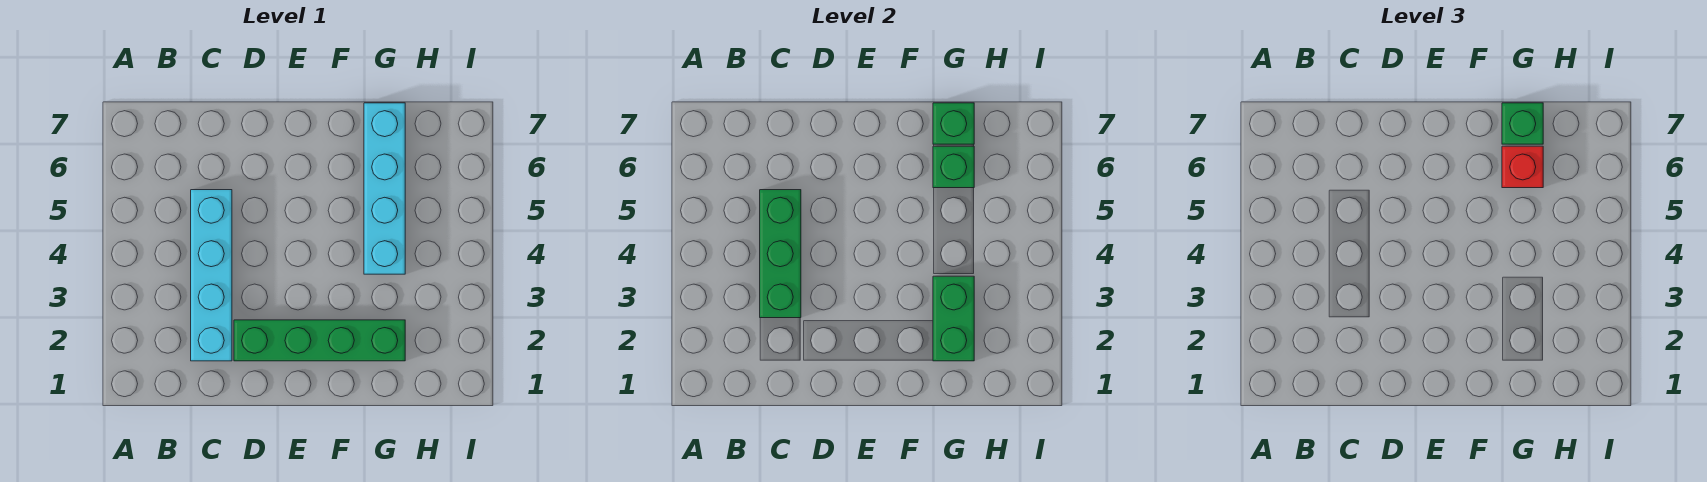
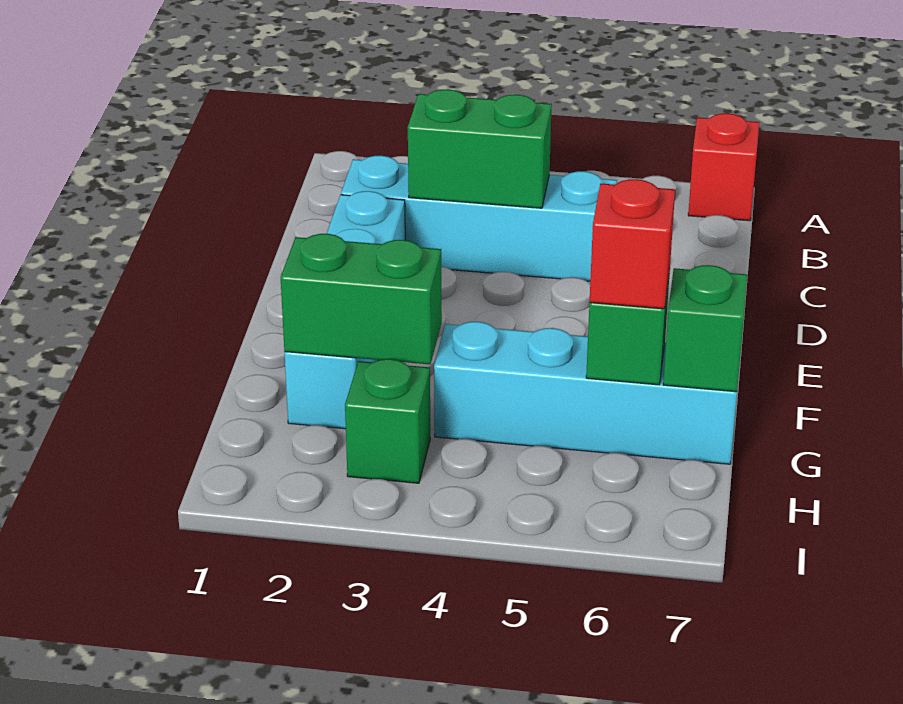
none -> red brick A7 level 1
green brick C3:C5 level 2 -> green brick C3:C4 level 2
green brick D2:G2 level 1 -> cyan brick D2:G2 level 1
green brick G7 level 3 -> green brick H3 level 1

